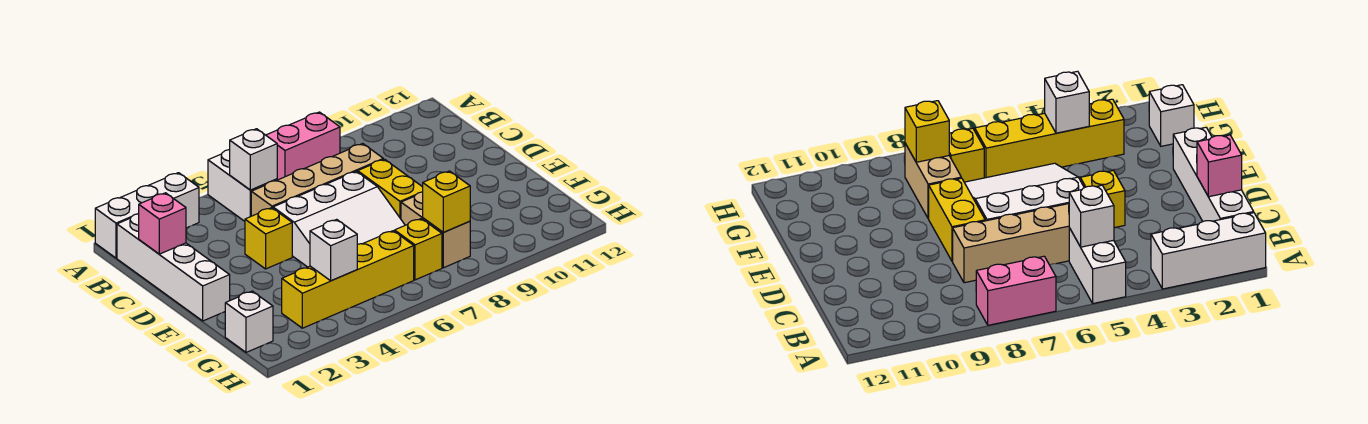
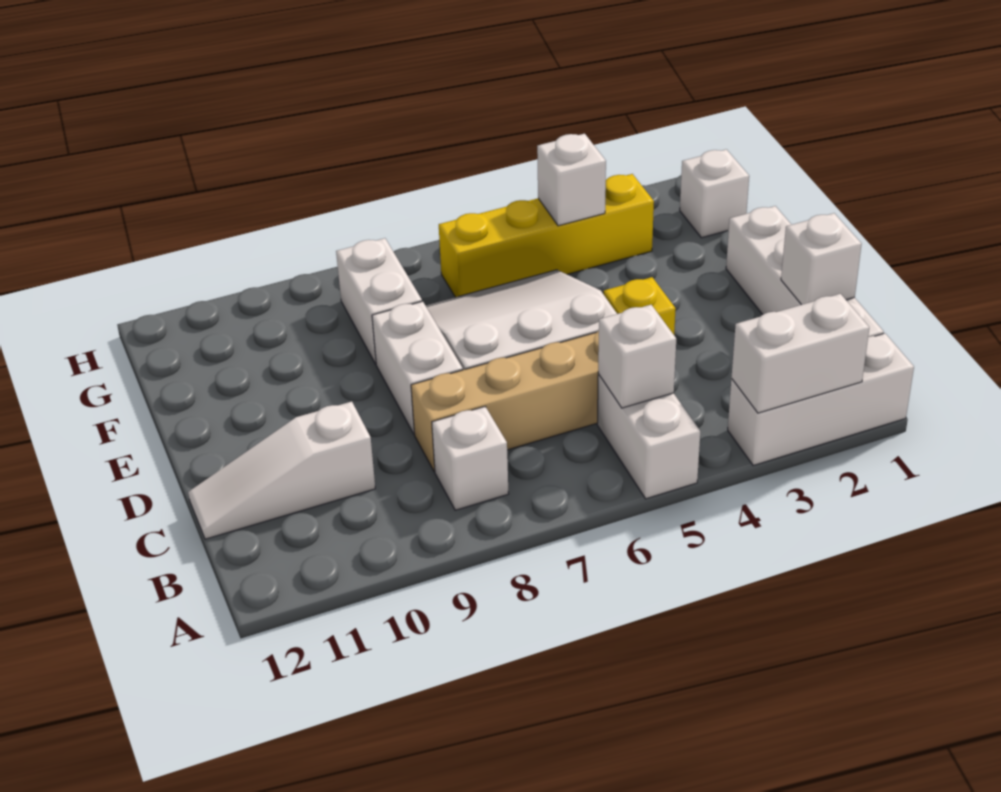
none -> white brick A2:A3 level 2
pink brick A7:A8 level 1 -> none
none -> white brick B8 level 1
pink brick C1 level 2 -> white brick C1 level 2
none -> white slope C10:C12 level 1 top 10
yellow brick D8:E8 level 1 -> white brick D8:E8 level 1
tan brick F8:G8 level 1 -> white brick F8:G8 level 1
yellow brick G7 level 1 -> none
yellow brick G8 level 2 -> none

